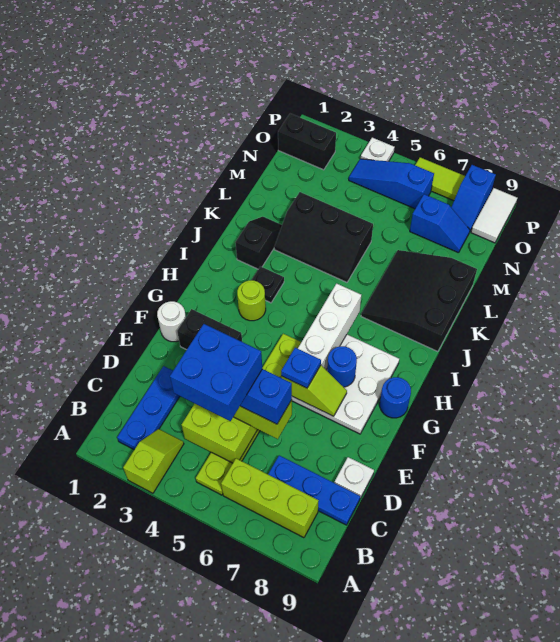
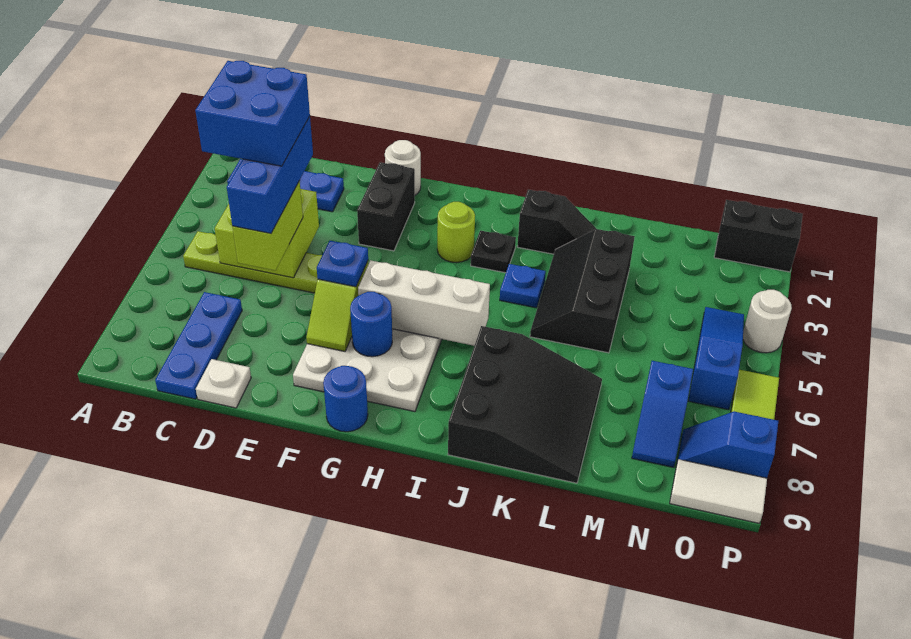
lime slope A3:B3 level 1 top A -> none
lime brick B6:B8 level 1 -> none
none -> blue plate J4 level 1
black slope J7:L9 level 1 top 9 -> black slope J7:L9 level 1 top J
black brick O1:O2 level 1 -> black brick O1:P1 level 1
white plate P4 level 1 -> white round brick P4 level 1

